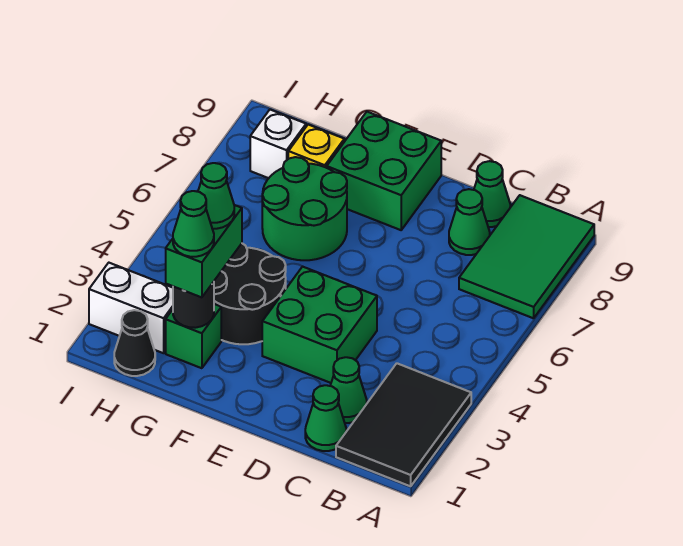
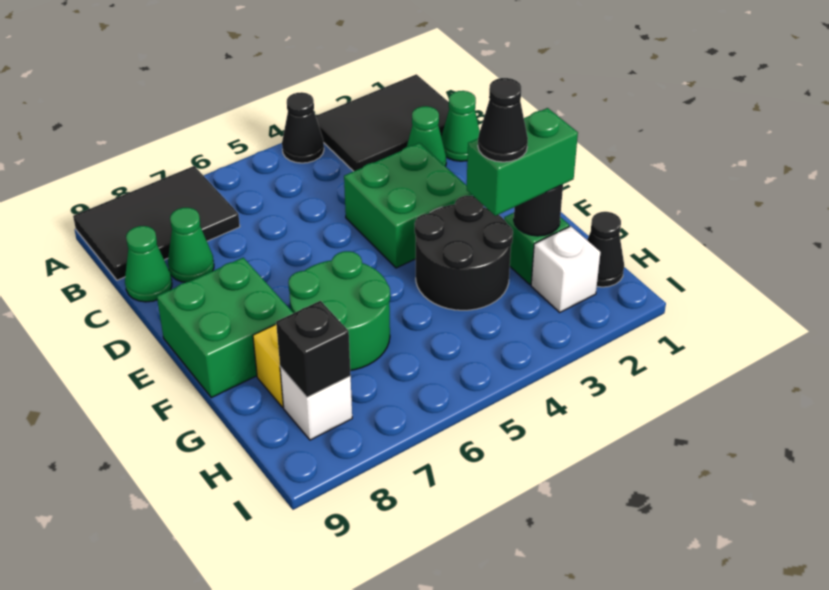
none -> black cone A4 level 1
green tile A7:B9 level 1 -> black tile A7:B9 level 1
green cone G2 level 4 -> none
green cone G3 level 4 -> black cone G3 level 4
white brick H2:I2 level 1 -> white brick H2 level 1
none -> black brick H8 level 2

